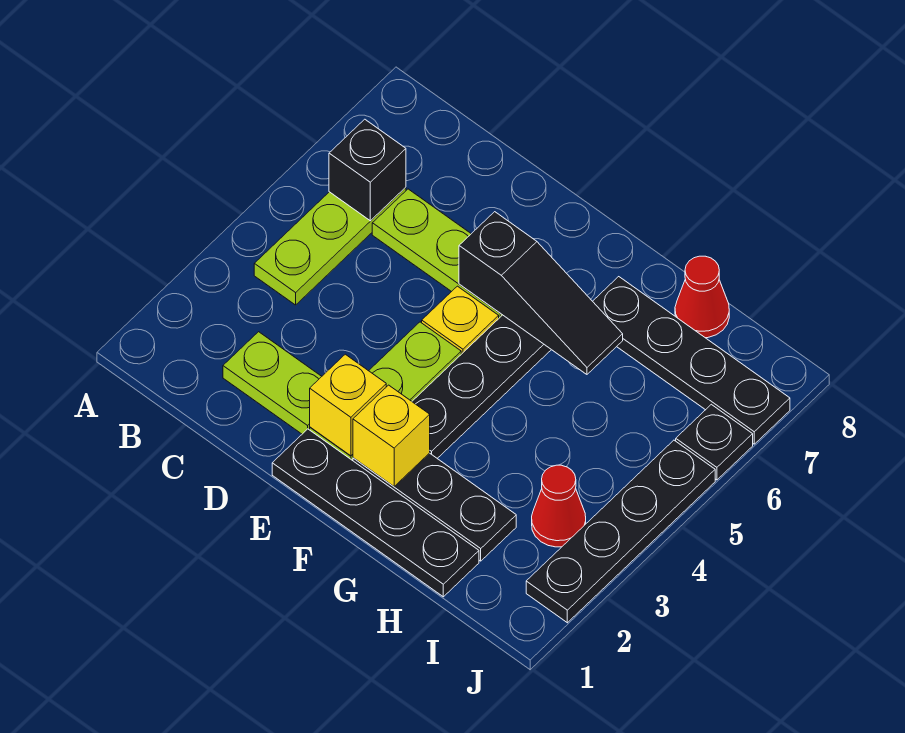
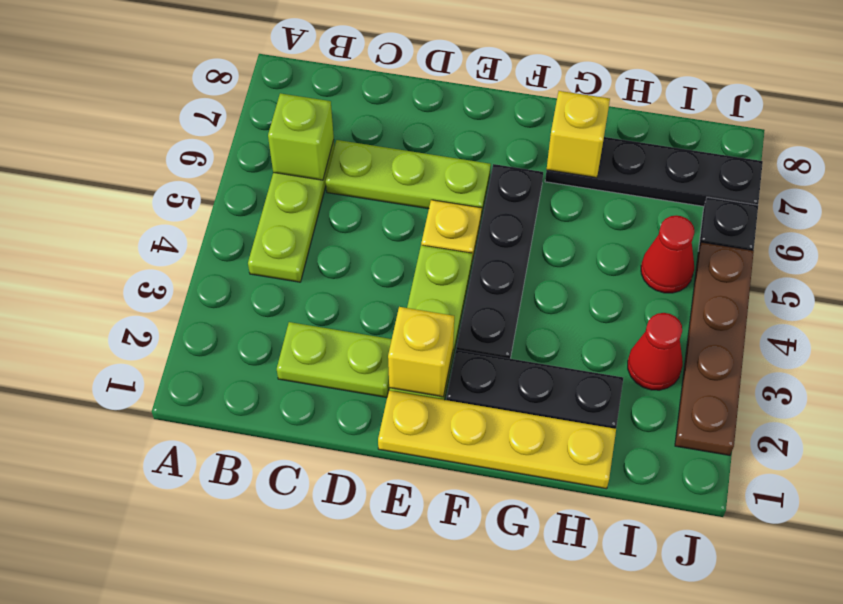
black brick B6 level 2 -> lime brick B6 level 2
black plate E1:H1 level 1 -> yellow plate E1:H1 level 1
black slope E6:G6 level 2 top E -> none
yellow brick F2 level 2 -> yellow brick G7 level 2
red cone H8 level 1 -> red cone I5 level 1
black plate J2:J5 level 1 -> brown plate J2:J5 level 1

